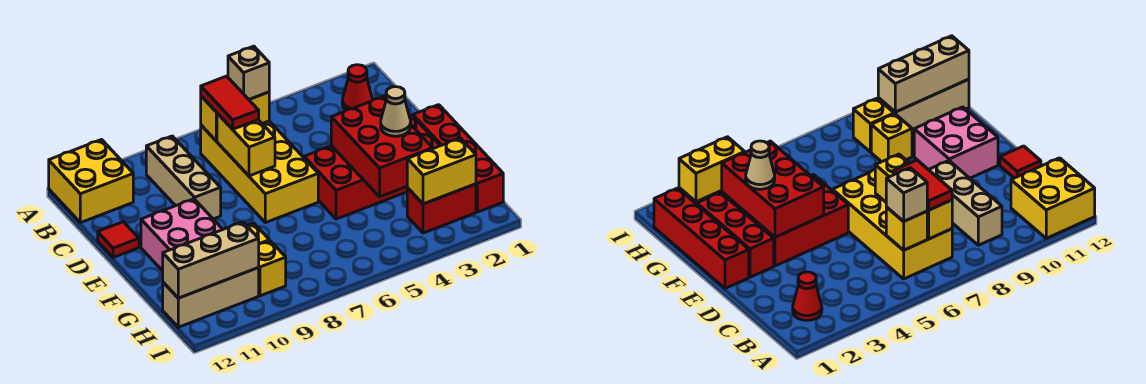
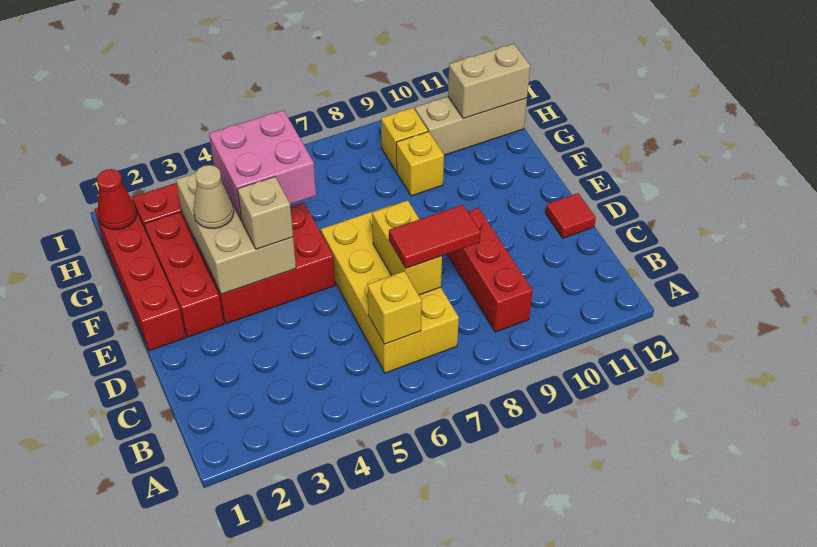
yellow brick A11:B12 level 1 -> none
red cone B2 level 1 -> red cone H1 level 2
tan brick B6 level 3 -> tan brick E4 level 3
yellow brick B7 level 2 -> none
red tile B7:C7 level 3 -> red tile C7:C8 level 3
tan brick B9:D9 level 1 -> red brick B9:D9 level 1
red brick E3:G4 level 2 -> tan brick E3:G4 level 2
pink brick E10:F11 level 1 -> pink brick F4:G5 level 3
yellow brick H2:H3 level 2 -> none
tan brick H10:H12 level 2 -> tan brick H11:H12 level 2

